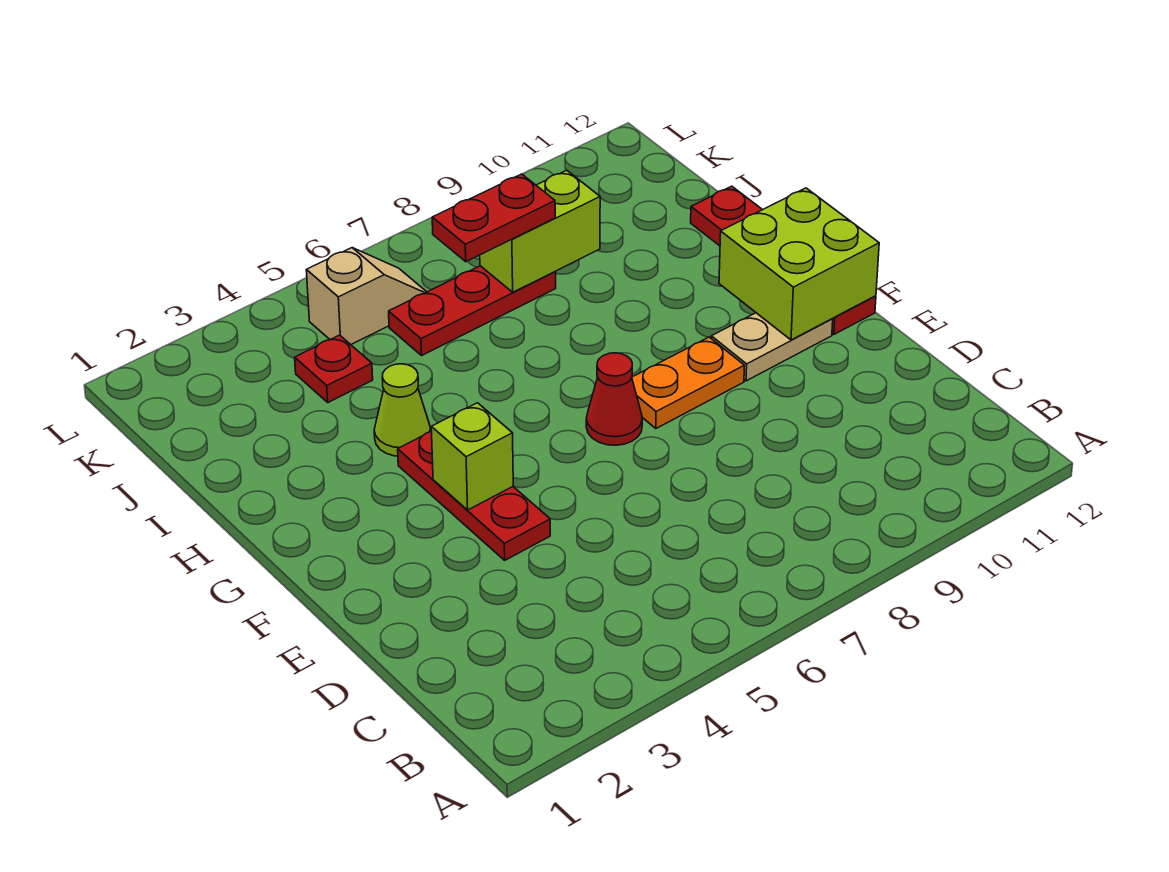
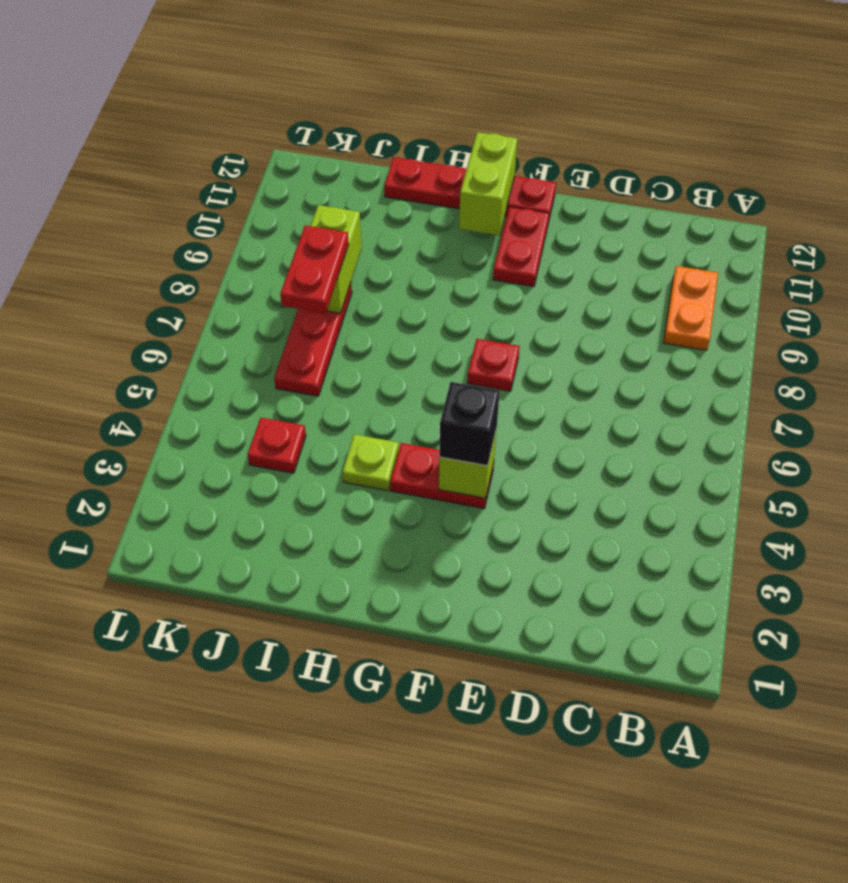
red plate E4:G4 level 1 -> red plate F4:G4 level 1
none -> black brick F4 level 3
red cone F7 level 1 -> red plate F7 level 1
orange plate F8:F9 level 1 -> orange plate B9:B10 level 1
tan plate F10:F11 level 1 -> red plate F10:F11 level 1
lime brick F11:G12 level 2 -> lime brick G11:G12 level 2
lime cone H4 level 1 -> lime plate H4 level 1
tan slope K5:K6 level 1 top 5 -> none

